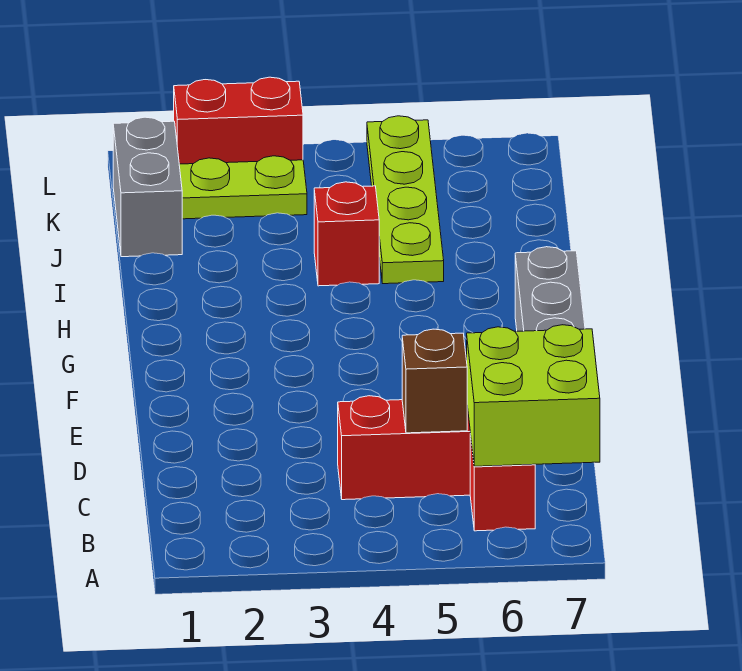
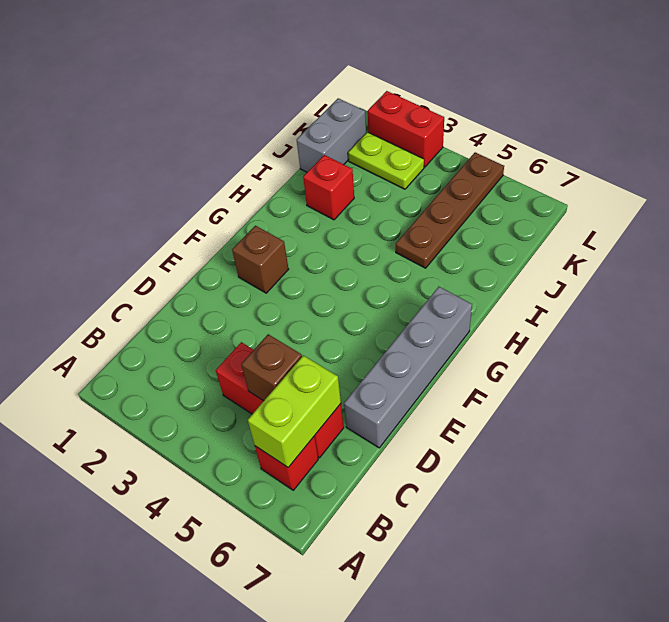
lime brick B6:C7 level 2 -> lime brick B6:C6 level 2
none -> brown brick F2 level 1
red brick I4 level 1 -> red brick I2 level 1
lime plate I5:L5 level 1 -> brown plate I5:L5 level 1

